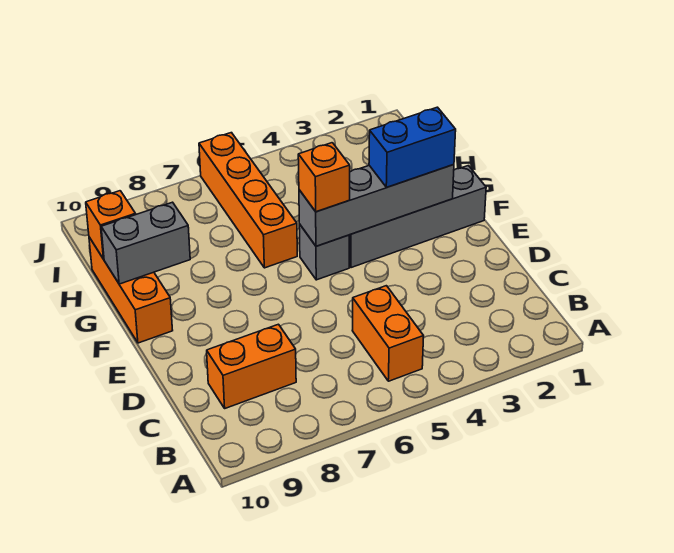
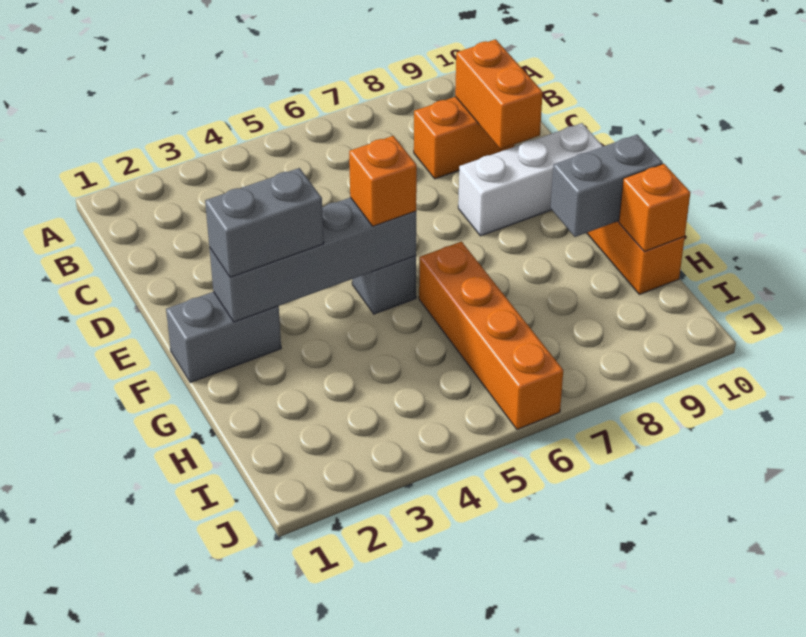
orange brick B5:C5 level 1 -> orange brick C9:D9 level 2
none -> white brick E8:E10 level 1
grey brick F1:F4 level 1 -> grey brick F1:F2 level 1
blue brick F2:F3 level 3 -> grey brick F2:F3 level 3

